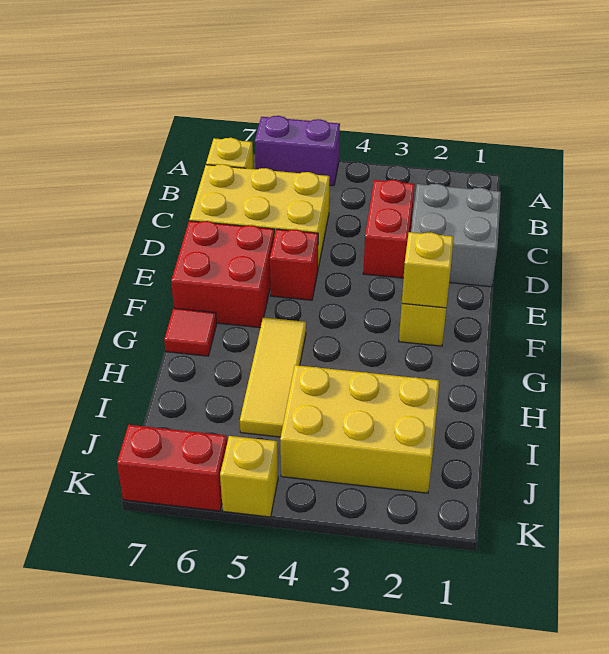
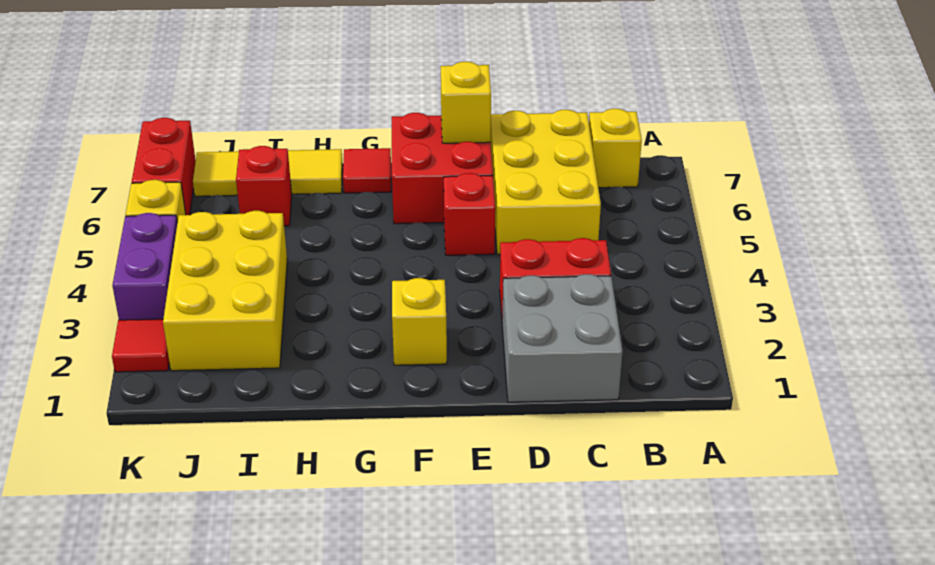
purple brick A5:A6 level 1 -> purple brick K3:K4 level 1
yellow brick F2 level 2 -> yellow brick E7 level 2
yellow tile G5:I5 level 1 -> yellow tile H7:J7 level 1
none -> red brick I6 level 1
none -> red tile K2 level 1

